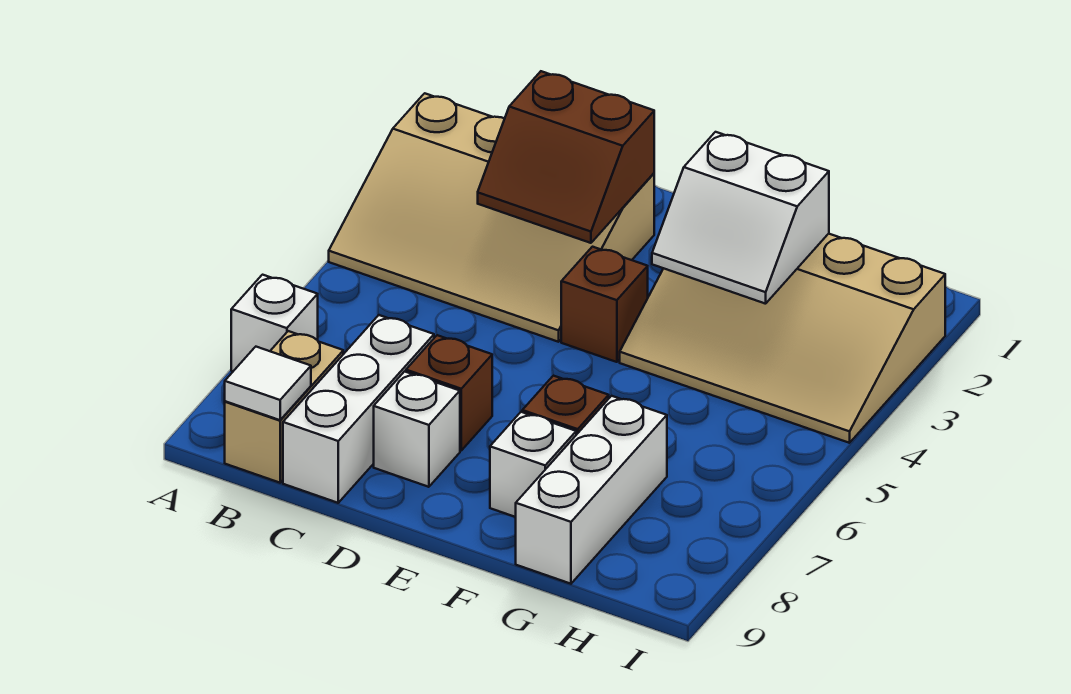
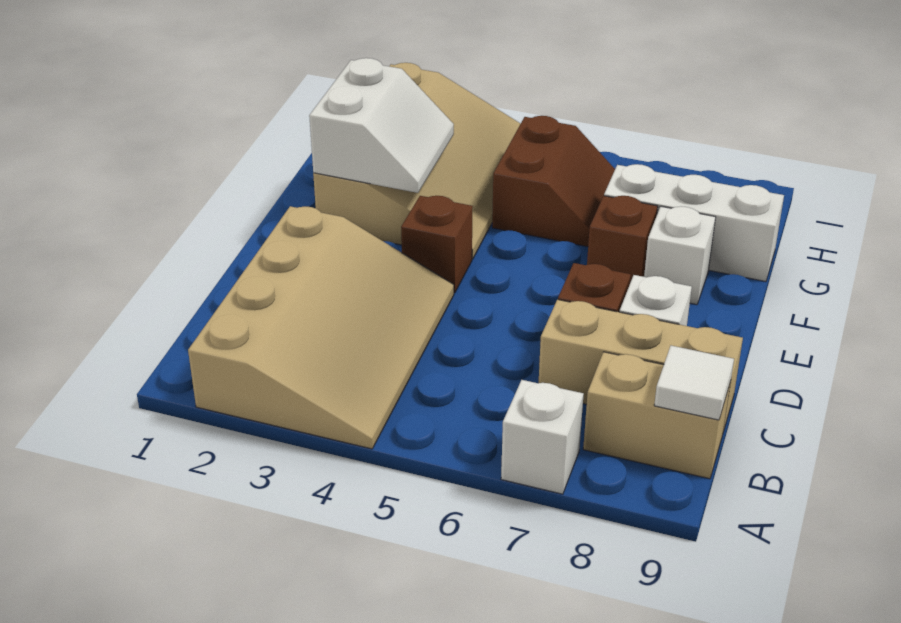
brown slope C2:D3 level 2 top 2 -> brown slope G5:H6 level 1 top 5
white brick C7:C9 level 1 -> tan brick C7:C9 level 1

